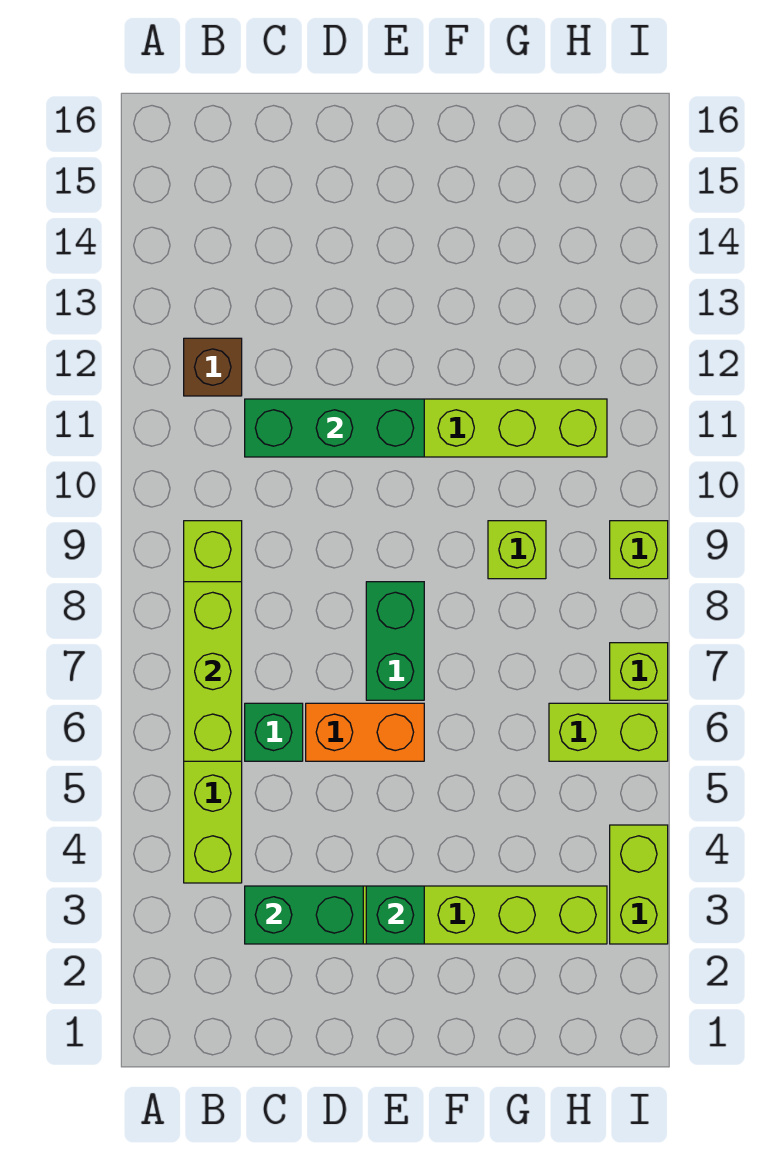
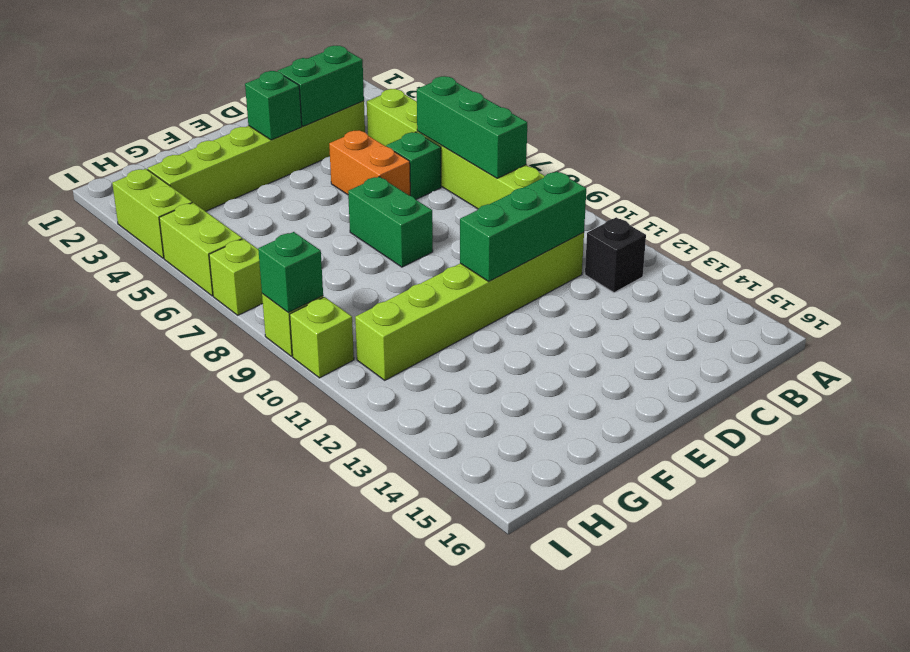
lime brick B6:B8 level 2 -> green brick B6:B8 level 2
brown brick B12 level 1 -> black brick B12 level 1
orange brick D6:E6 level 1 -> orange brick D5:D6 level 1
lime brick G9 level 1 -> lime brick I10 level 1
lime brick H6:I6 level 1 -> lime brick I5:I6 level 1
none -> green brick I9 level 2

